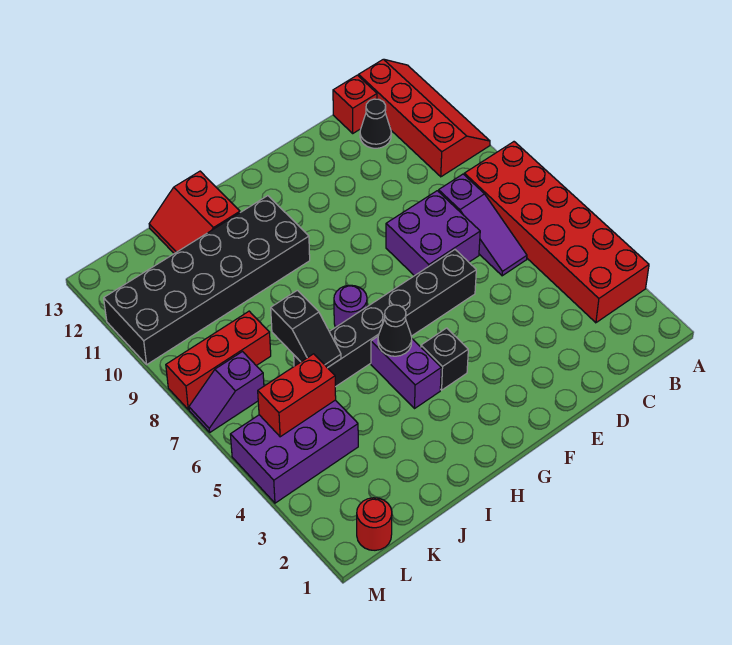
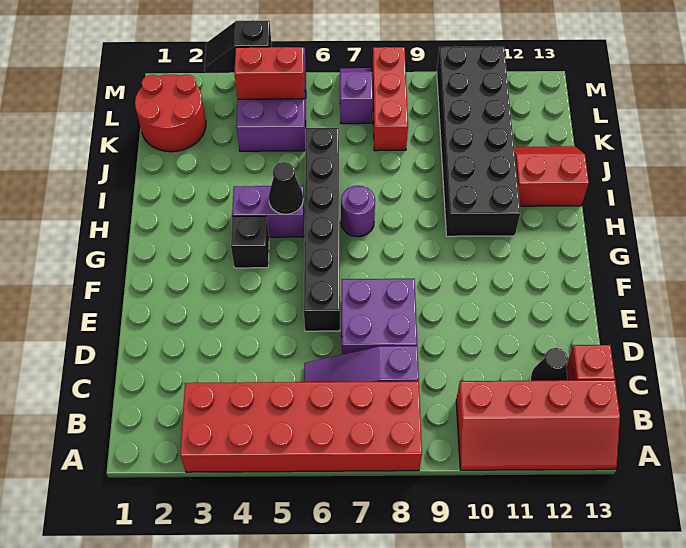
black slope J6:J7 level 2 top 7 -> black slope M3:M4 level 2 top 4
red brick K5:L5 level 2 -> red brick L4:L5 level 2
red round brick L1 level 1 -> red round brick K1:L2 level 1

